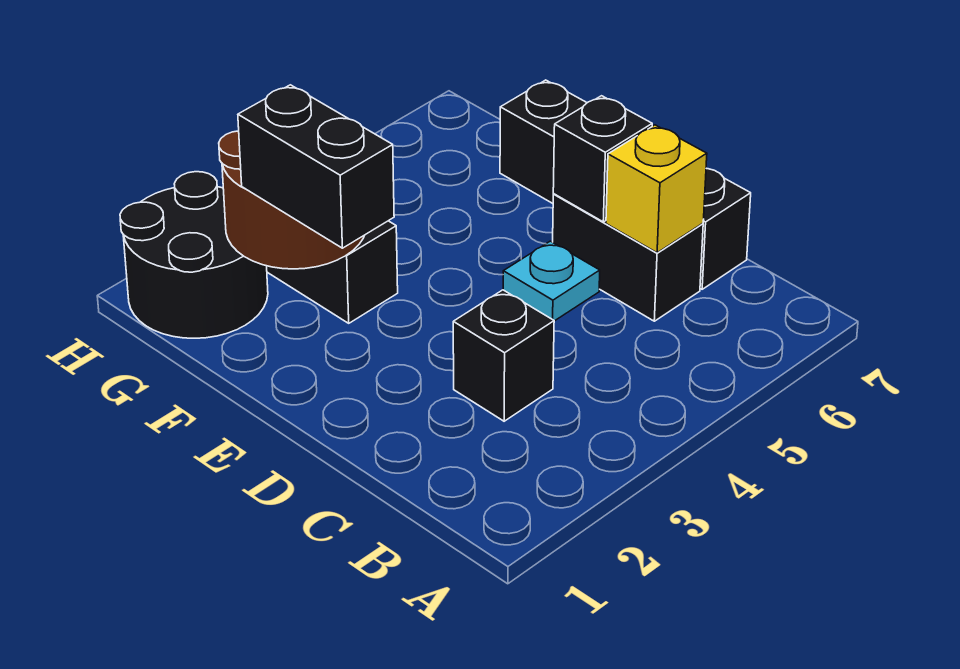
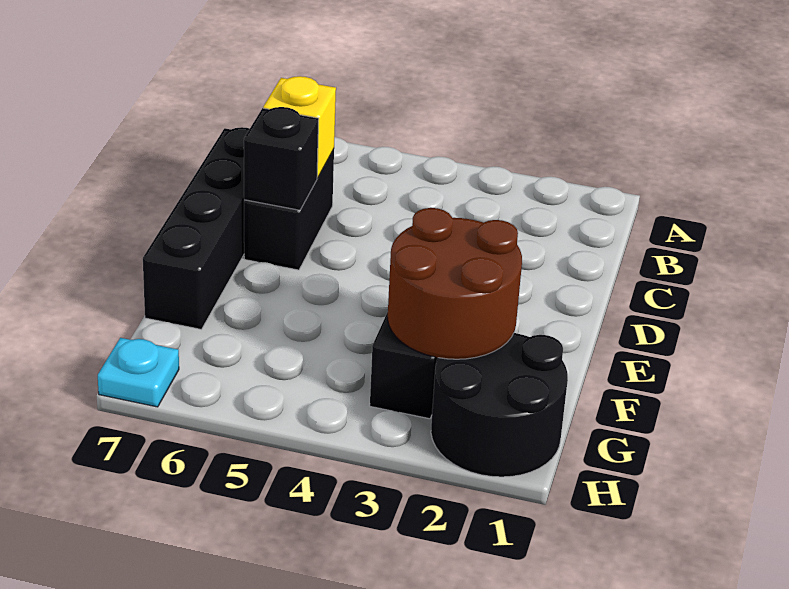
black brick C3 level 1 -> none
cyan plate D5 level 1 -> cyan plate H7 level 1
black brick E2:F2 level 3 -> none

